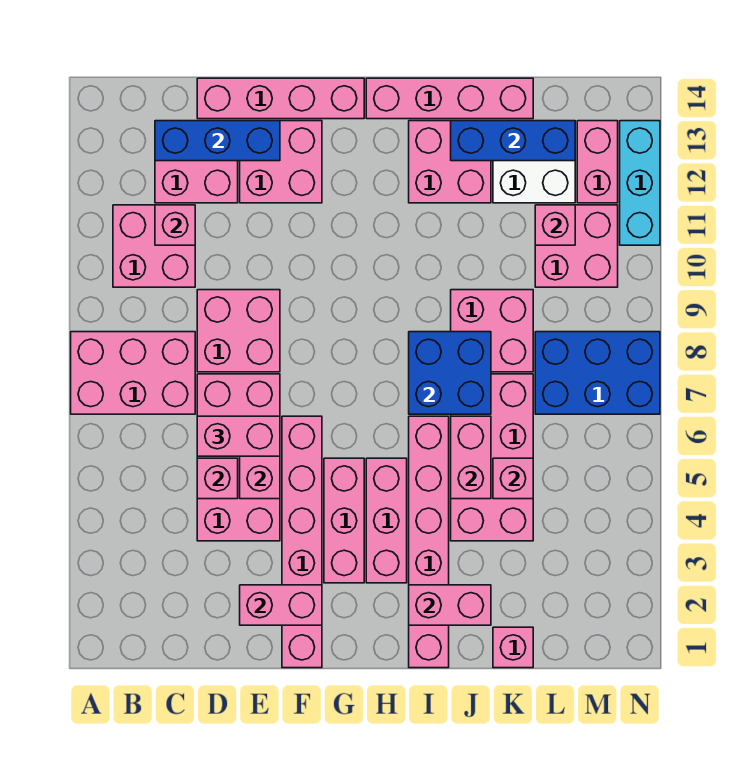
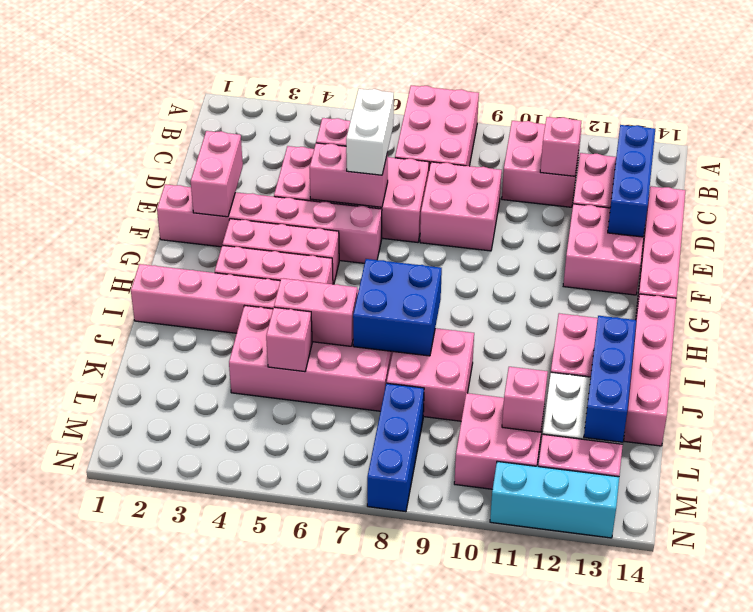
pink brick D6:E6 level 3 -> white brick D6:E6 level 3
pink brick I2:J2 level 2 -> none
pink brick K1 level 1 -> none
blue brick L7:N8 level 1 -> blue brick L8:N8 level 1

